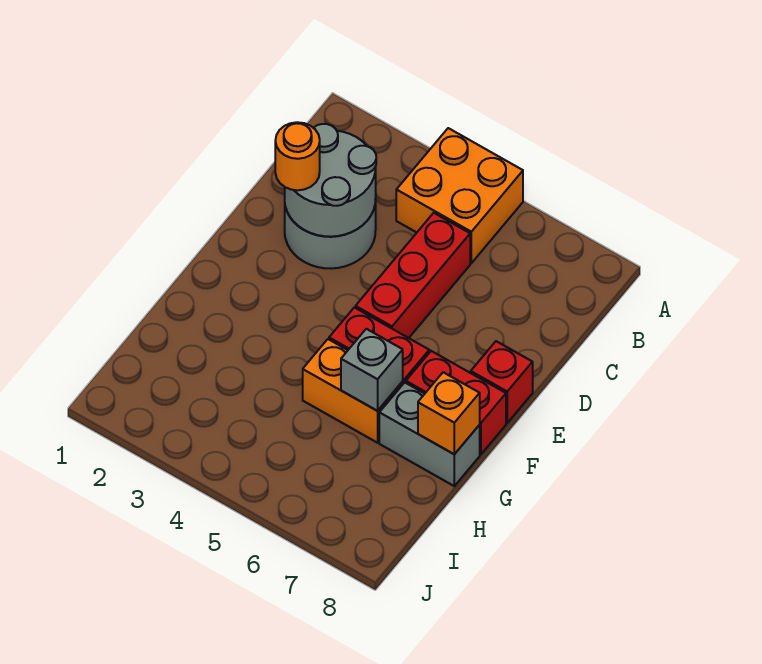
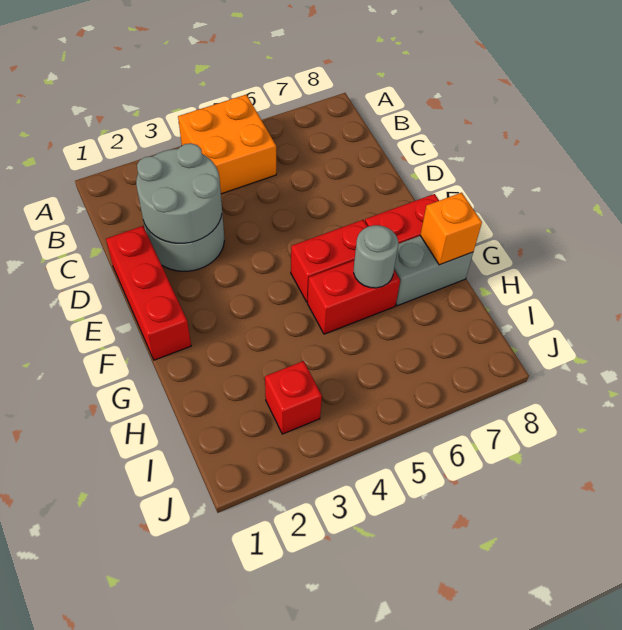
red brick C5:E5 level 1 -> red brick D1:F1 level 1
orange round brick D2 level 3 -> none
red brick E8 level 1 -> red brick I3 level 1
orange brick G5:G6 level 1 -> red brick G5:G6 level 1
grey brick G6 level 2 -> grey round brick G6 level 2

